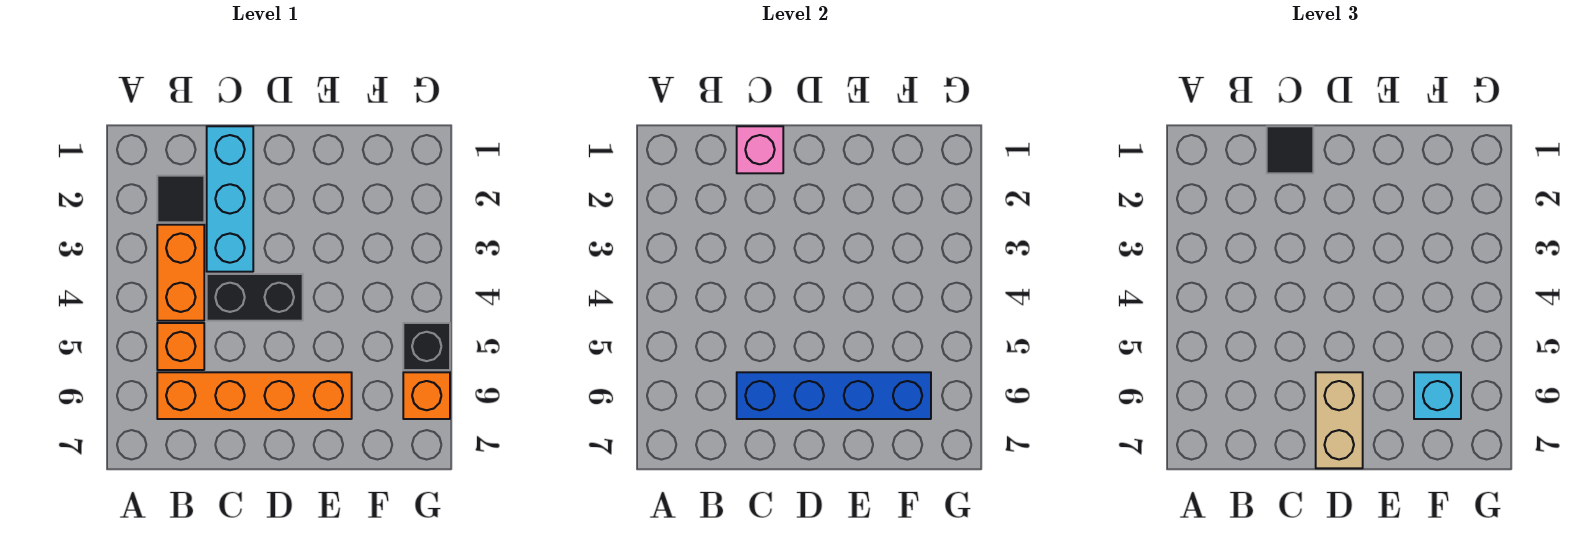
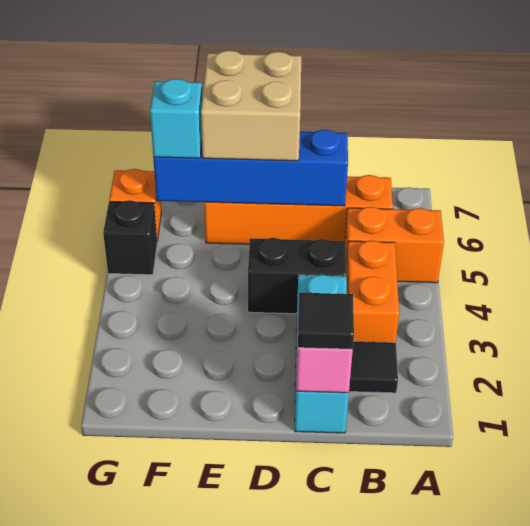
orange brick B5 level 1 -> orange brick A5:B5 level 1
tan brick D6:D7 level 3 -> tan brick D6:E7 level 3

